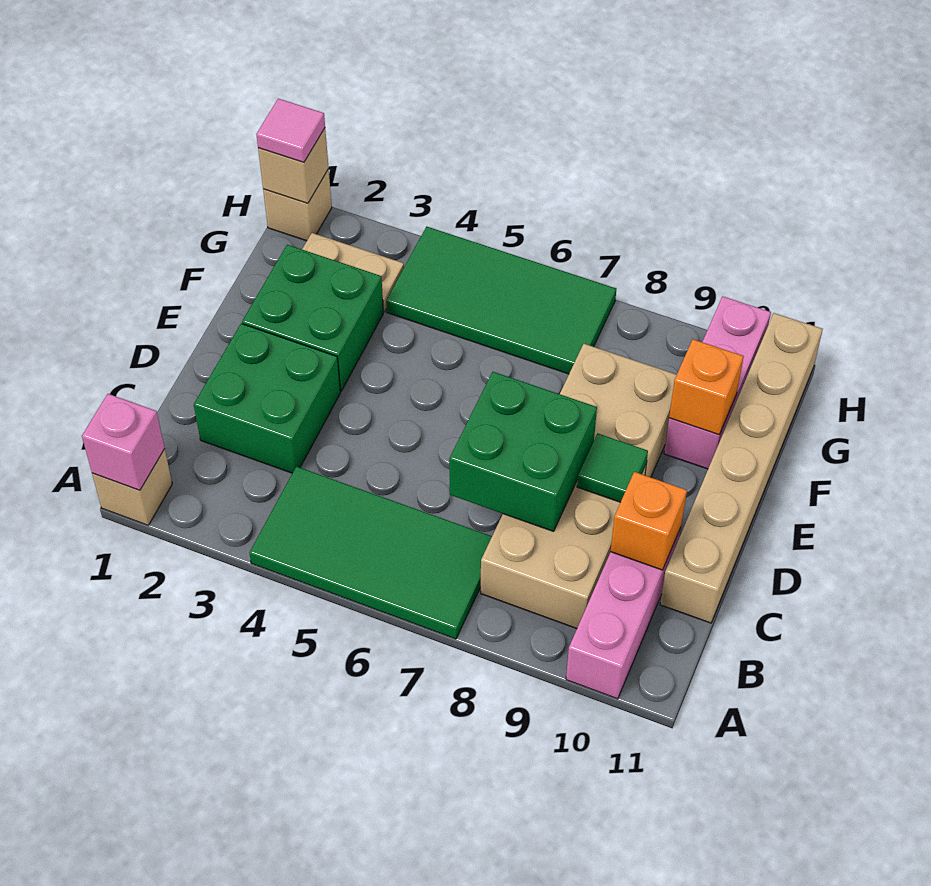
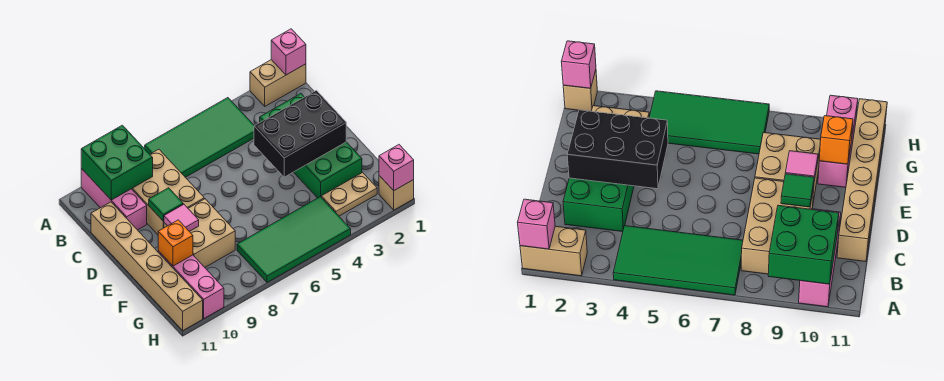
tan brick A1 level 1 -> tan brick A1:A2 level 1
green brick C7:D8 level 2 -> green brick A9:B10 level 2
orange brick C10 level 2 -> none
none -> black brick D2:E4 level 2
tan brick H1 level 2 -> pink brick H1 level 2
pink tile H1 level 3 -> pink tile E9 level 2

